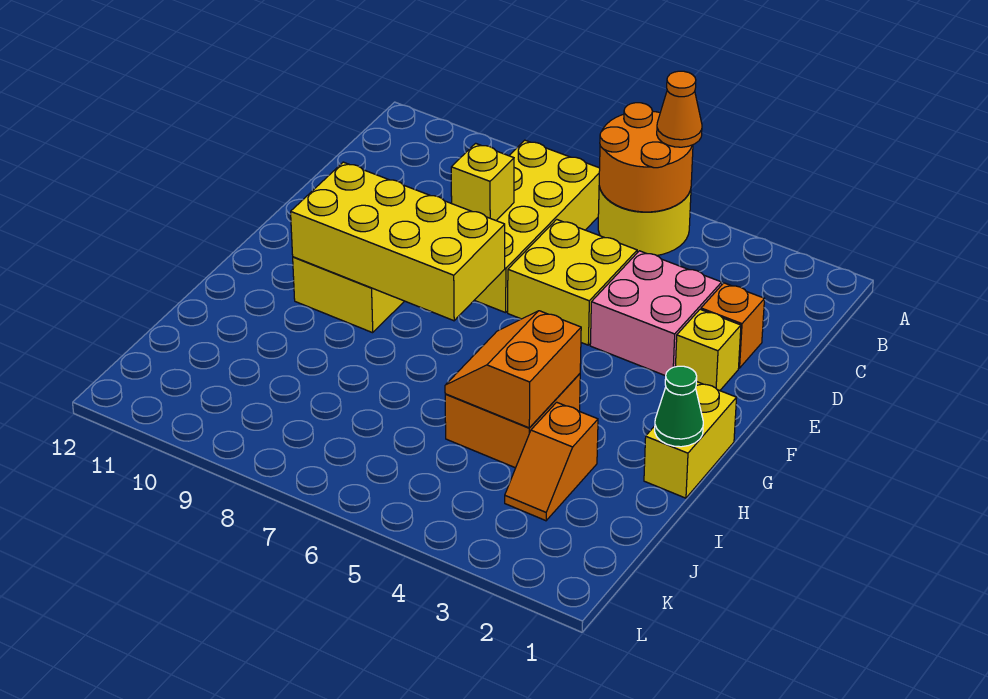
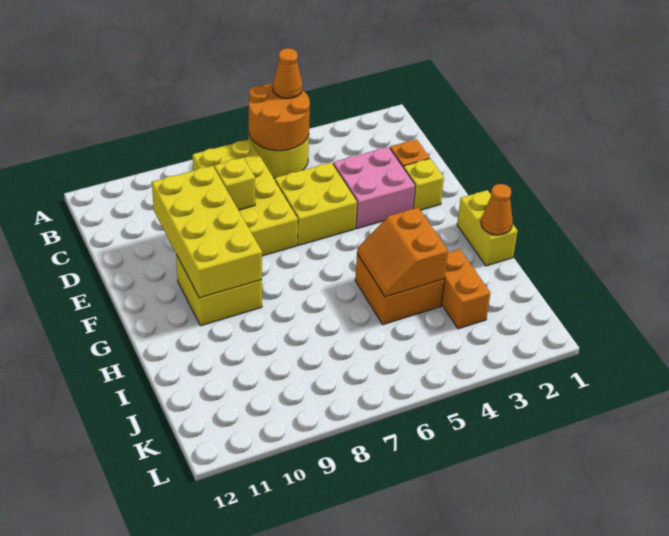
yellow brick F7:G10 level 2 -> yellow brick D9:G10 level 2
green cone H1 level 2 -> orange cone H1 level 2
orange slope I3:J3 level 1 top I -> orange brick I3:J3 level 1

